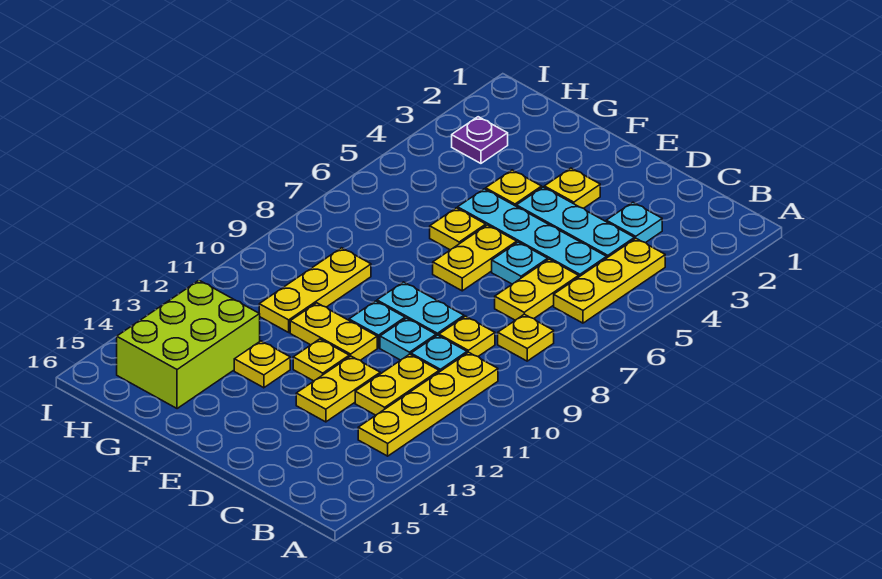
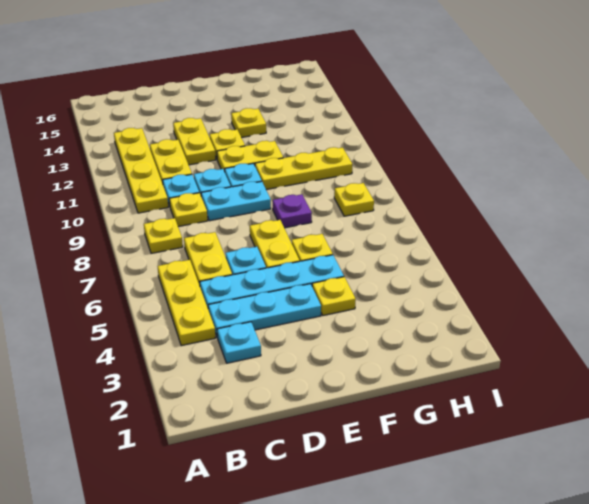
yellow plate E3 level 1 -> yellow plate H8 level 1
yellow plate G9:G11 level 1 -> yellow plate F10:H10 level 1
lime brick G13:H15 level 1 -> none
purple plate H3 level 1 -> purple plate F8 level 1

